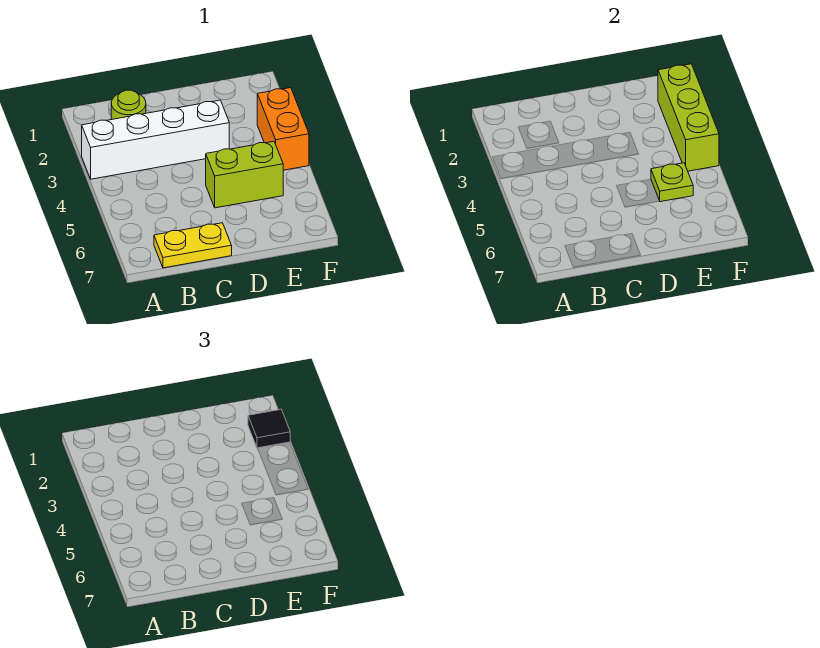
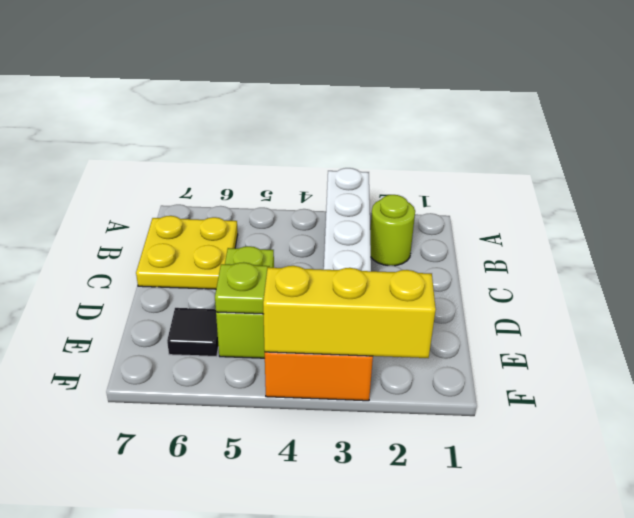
yellow plate B7:C7 level 1 -> yellow plate B6:C7 level 1
lime brick F2:F4 level 2 -> yellow brick F2:F4 level 2
black tile F2 level 3 -> black tile E6 level 1

